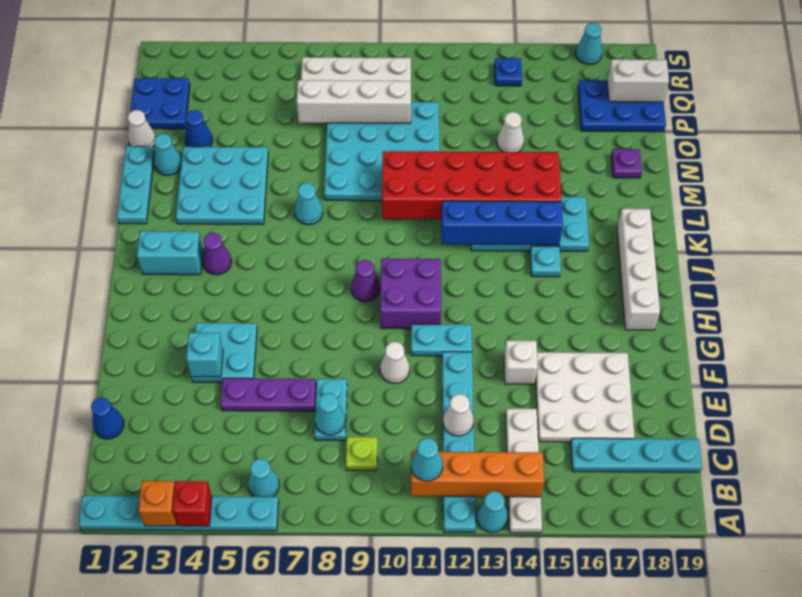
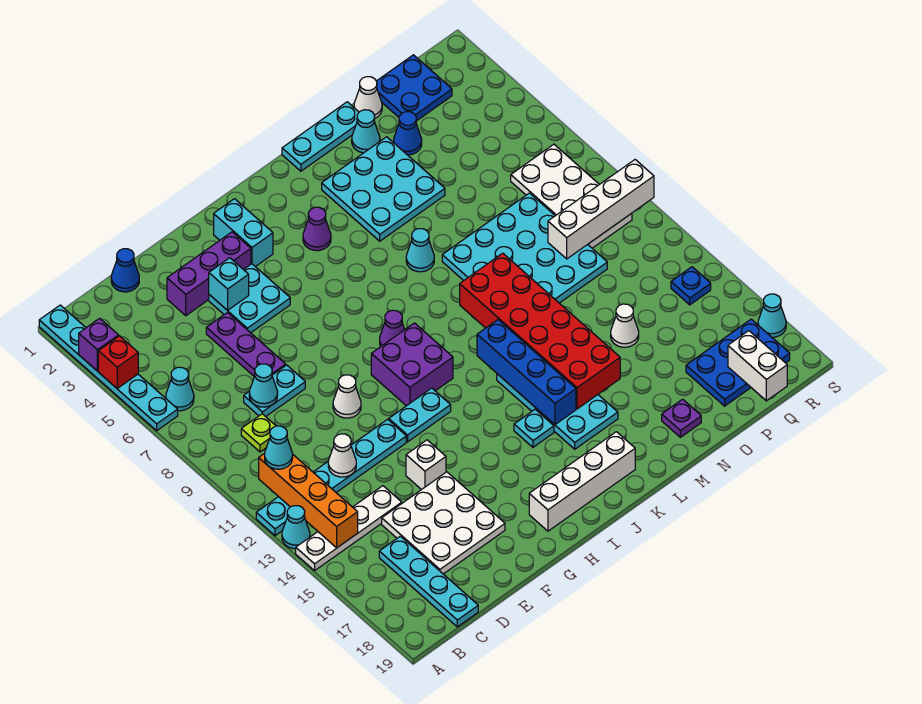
orange brick A3 level 2 -> purple brick A3 level 2
none -> purple brick E3:G3 level 1
cyan plate G11:G12 level 1 -> cyan plate G12:H12 level 1
cyan brick J2:J3 level 1 -> cyan brick H2:H3 level 1
white brick P7:P10 level 2 -> white brick P10:S10 level 2
blue plate P17:Q19 level 1 -> blue plate P17:R18 level 1

